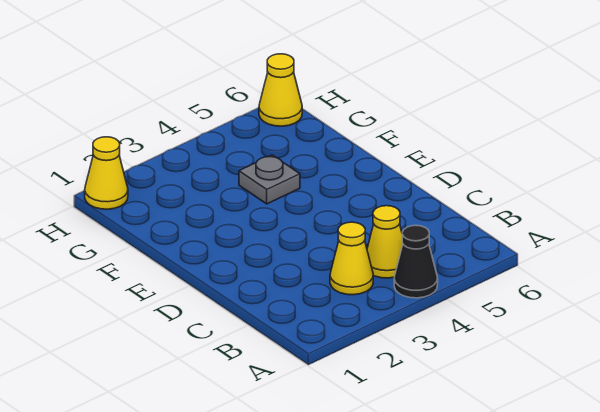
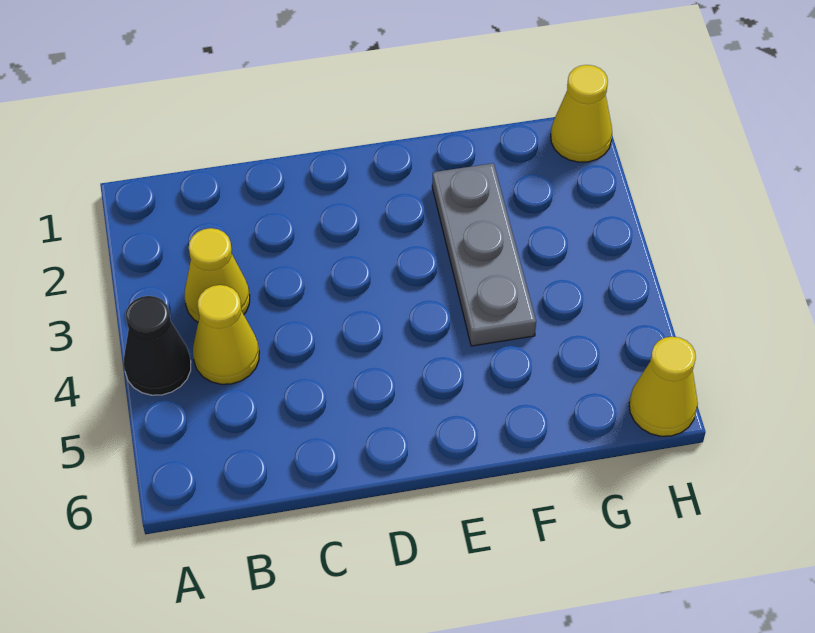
grey plate F4 level 1 -> grey plate F2:F4 level 1

